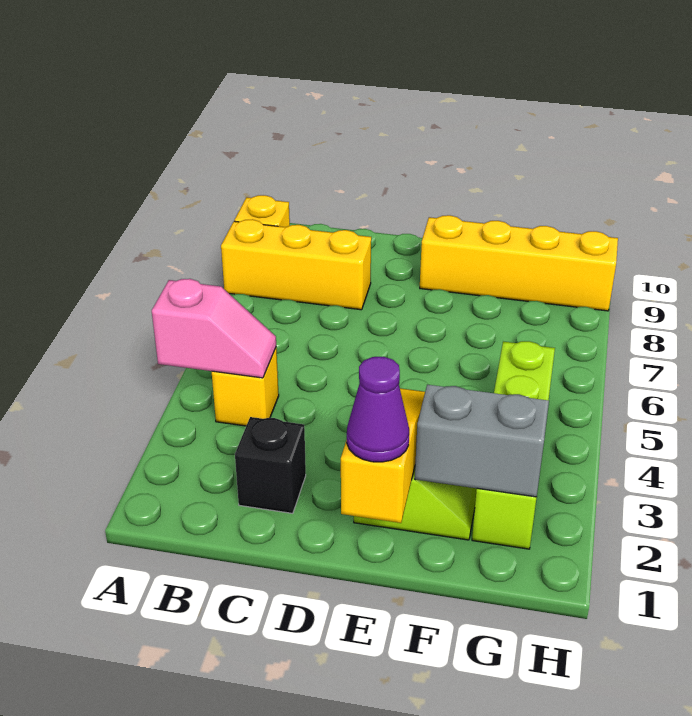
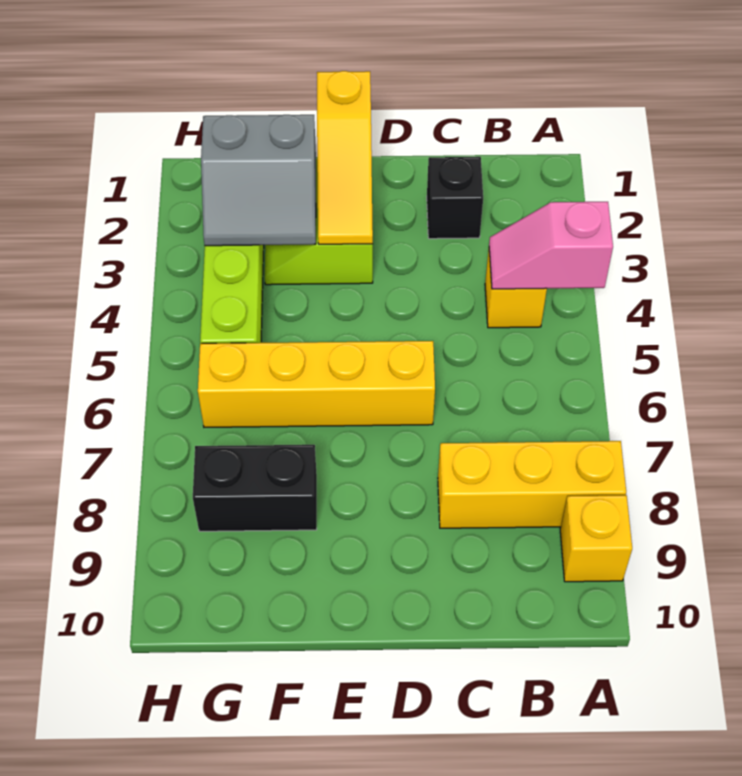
purple cone E1 level 3 -> none
yellow brick E9:H9 level 1 -> yellow brick D6:G6 level 1
none -> black brick F8:G8 level 1

